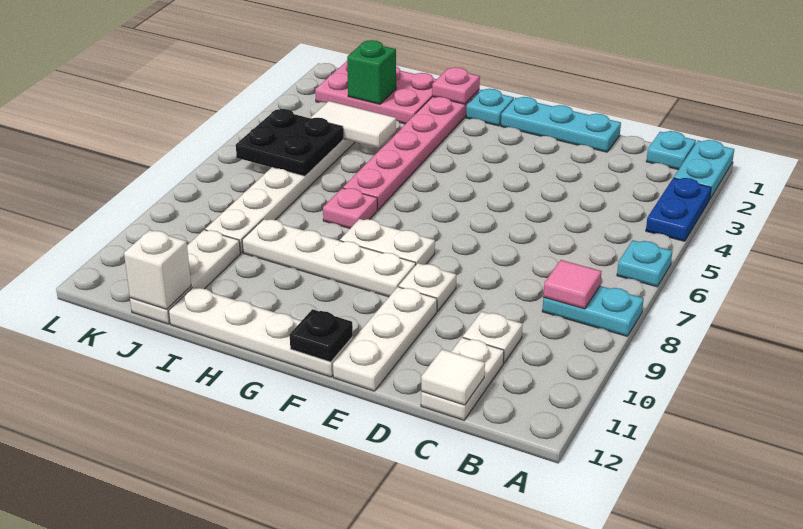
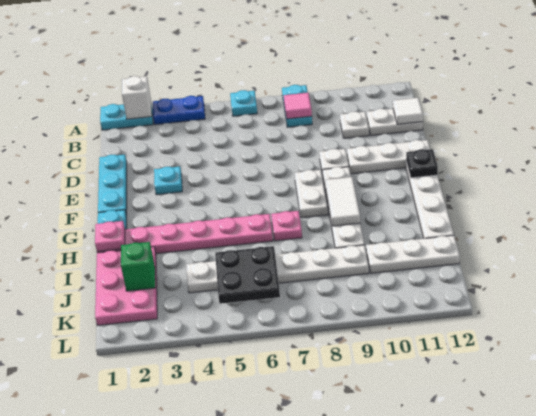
cyan plate B1 level 1 -> cyan plate E3 level 1
white tile I4:J4 level 2 -> white tile G9:H9 level 2
white brick J12 level 2 -> white brick A2 level 2

